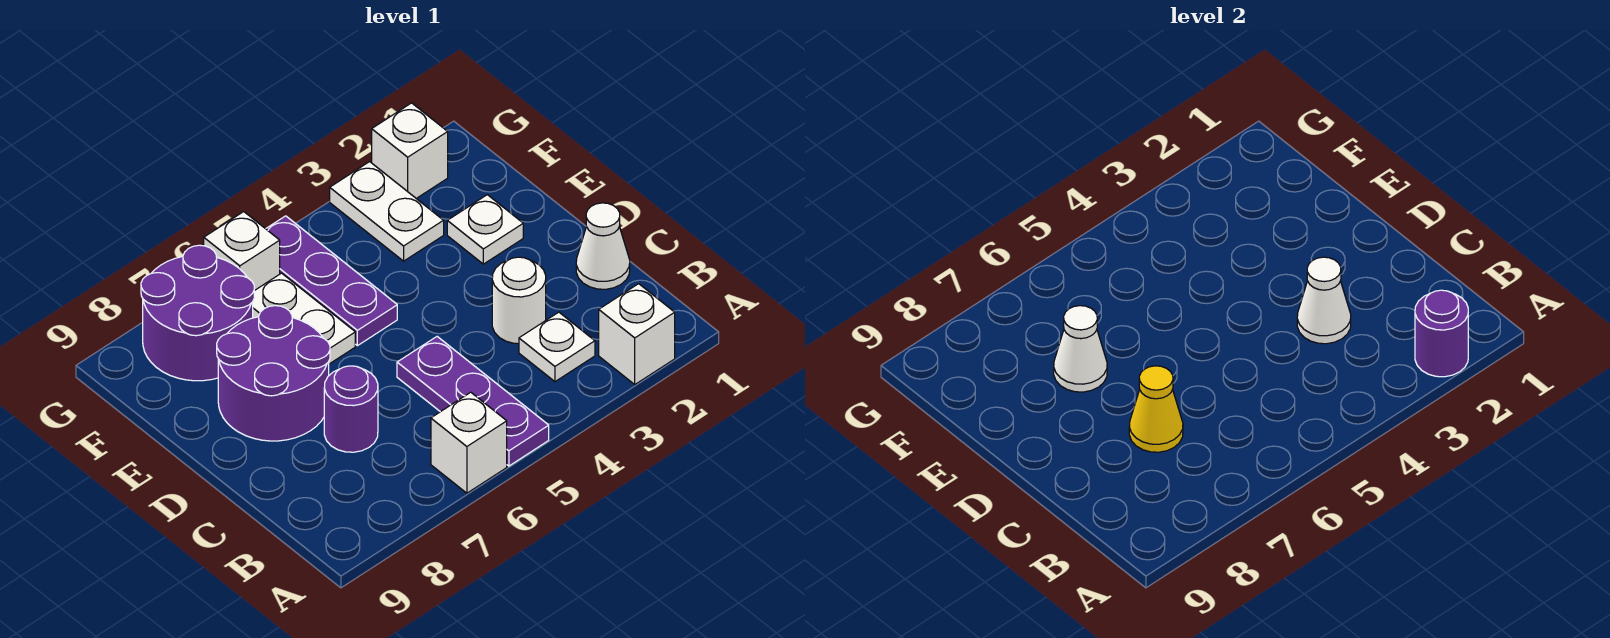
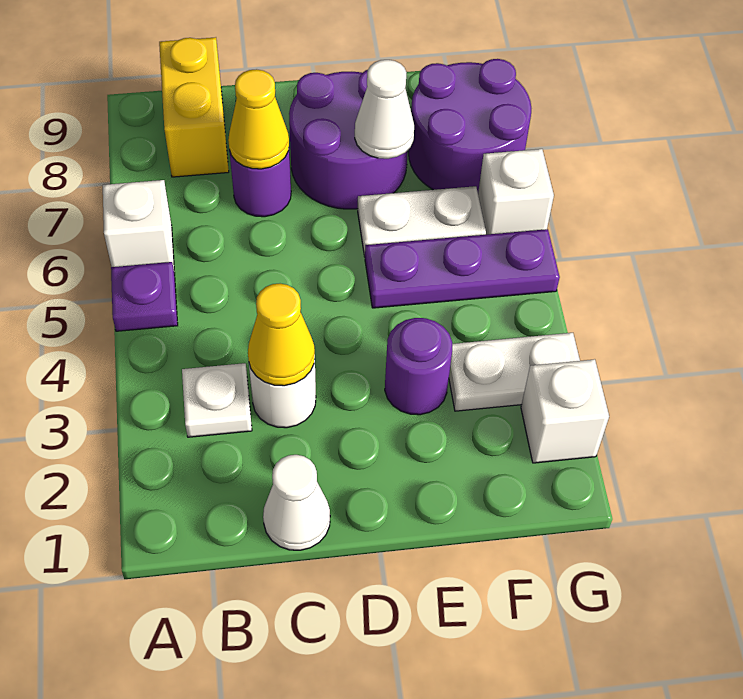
white brick A2 level 1 -> none
purple round brick A2 level 2 -> purple round brick E3 level 1
purple plate A5:C5 level 1 -> purple plate A5 level 1
none -> yellow brick B8:B9 level 1
white cone C3 level 2 -> yellow cone C3 level 2
white plate E2 level 1 -> none

